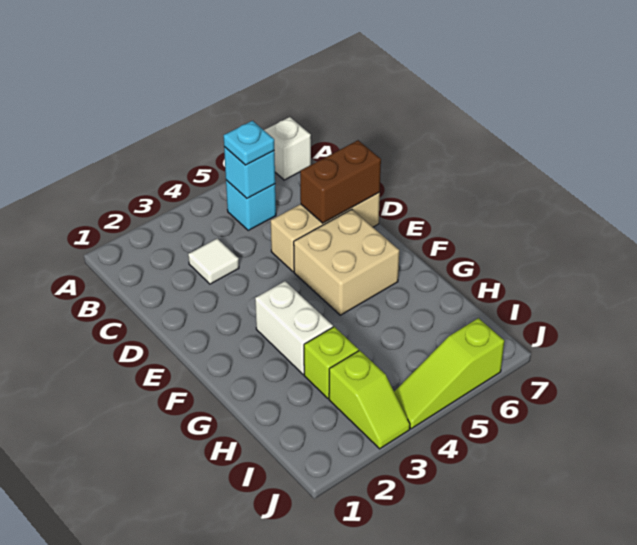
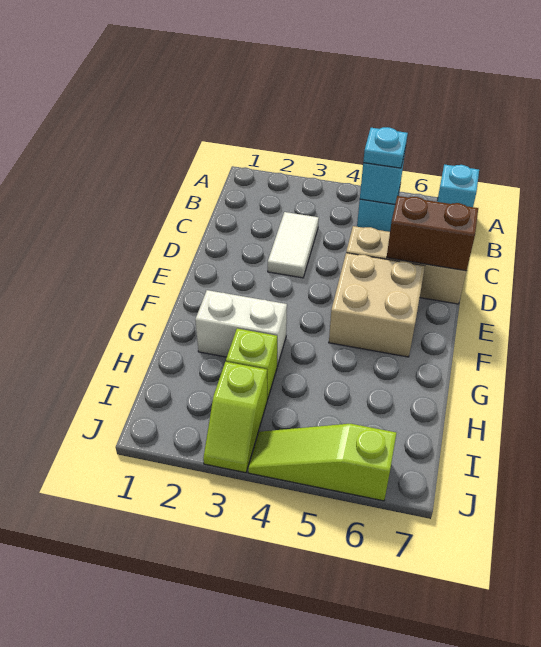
white brick A7 level 1 -> cyan brick A7 level 1
white tile C3 level 1 -> white tile C3:D3 level 1
white brick F3:G3 level 1 -> white brick G2:G3 level 1

